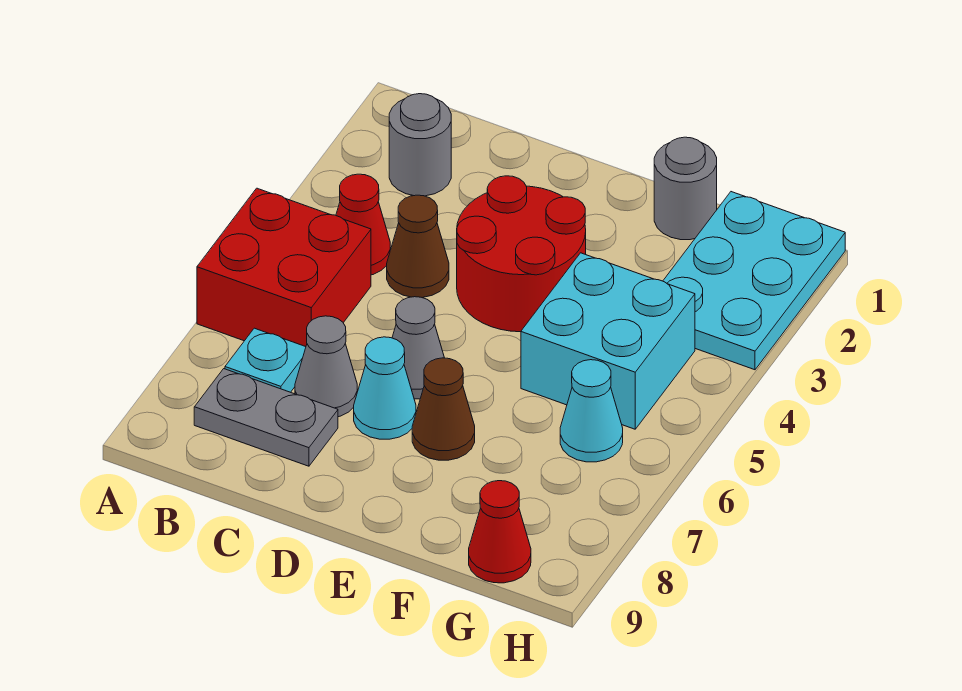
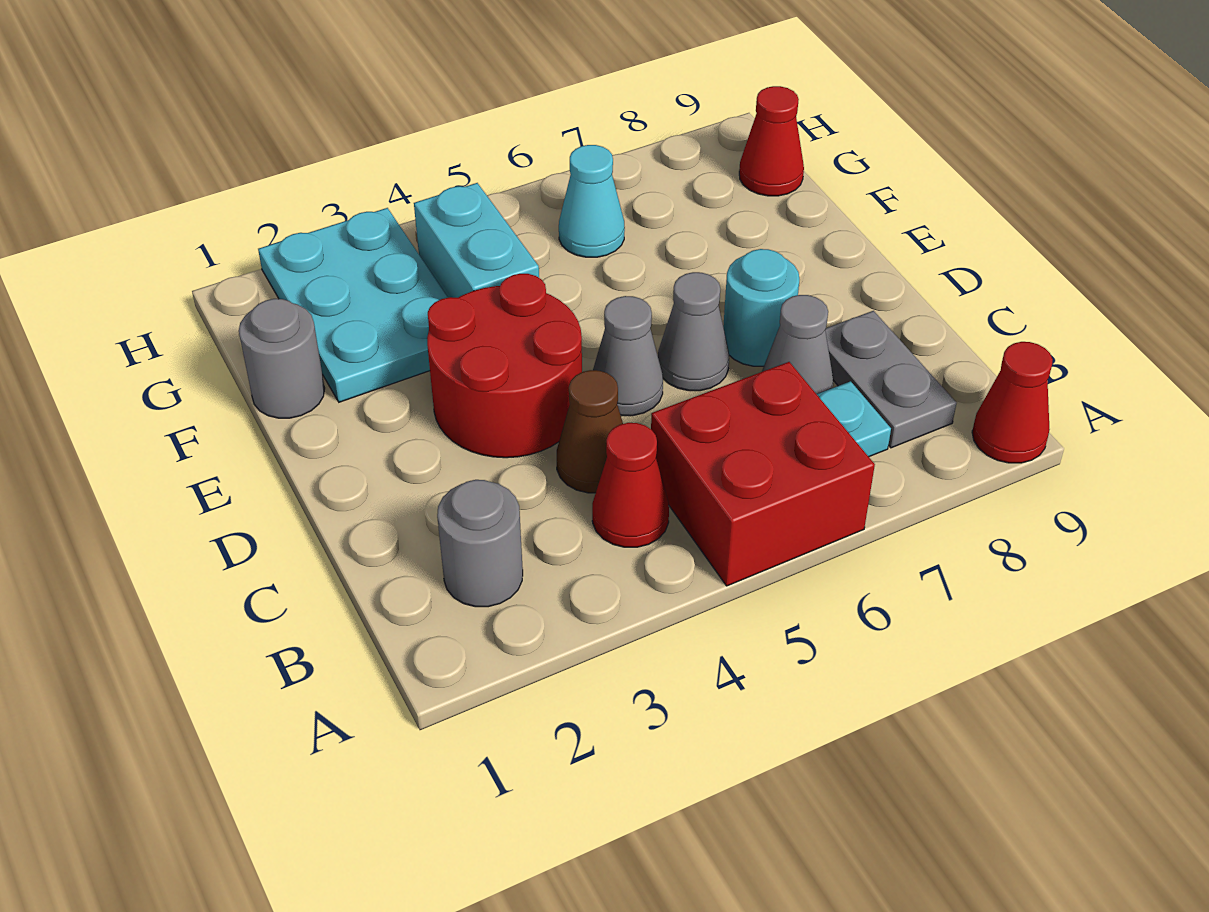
none -> red cone A9 level 1
none -> grey cone D5 level 1
cyan cone D7 level 1 -> cyan round brick D7 level 1
brown cone E7 level 1 -> none
cyan brick F4:G5 level 1 -> cyan brick F4:G4 level 1
cyan plate G1:H3 level 1 -> cyan plate F2:H3 level 1

